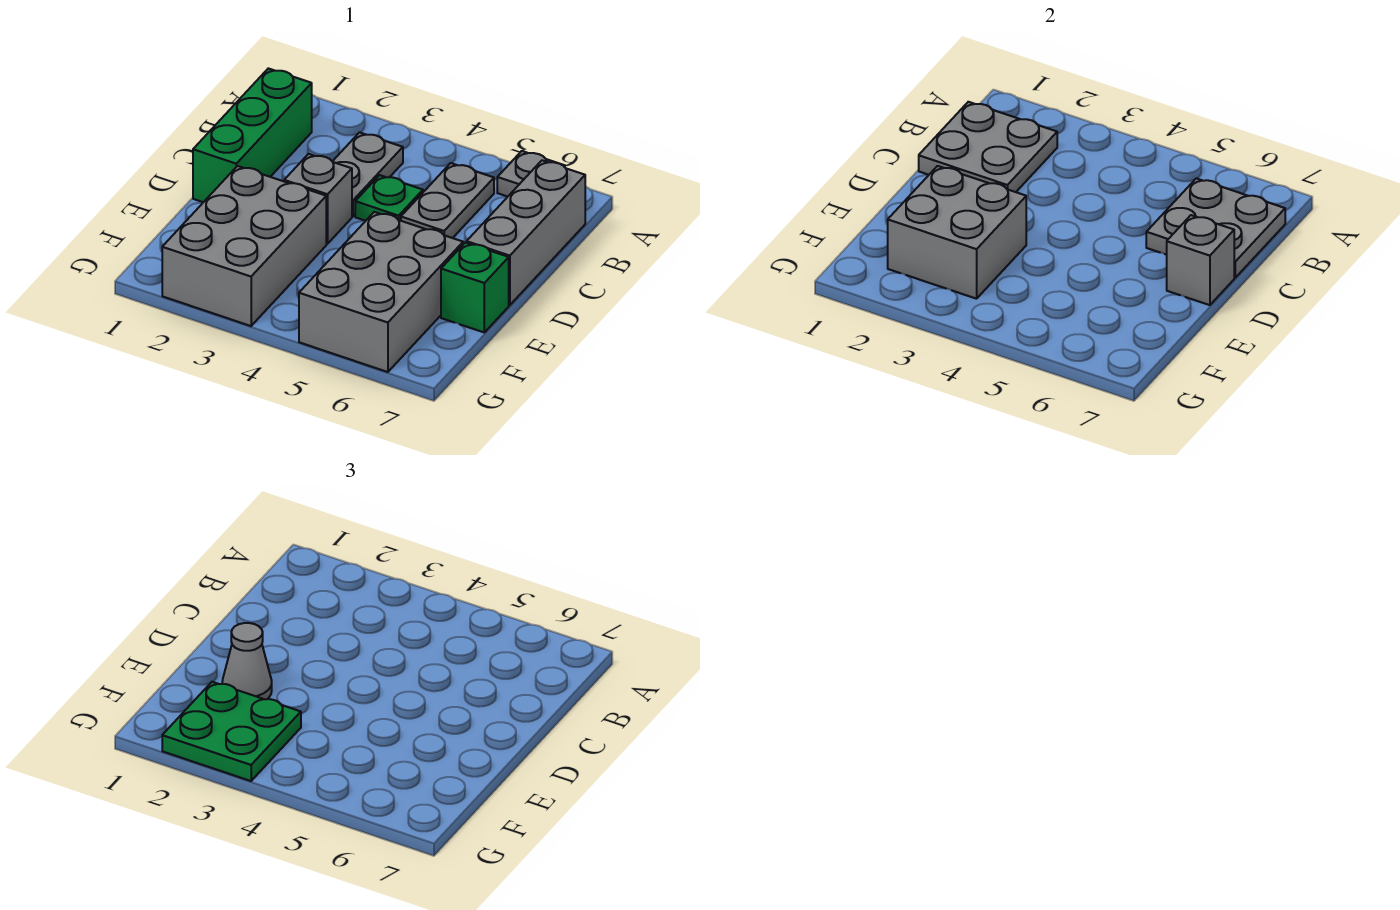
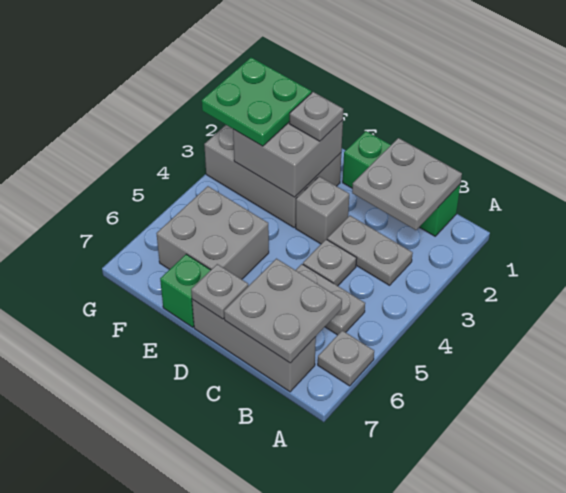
green plate C4 level 1 -> grey plate C4 level 1
grey brick D7 level 2 -> grey plate D7 level 2
grey cone E2 level 3 -> grey plate E2 level 3
grey brick E5:G6 level 1 -> grey brick E5:F6 level 1

